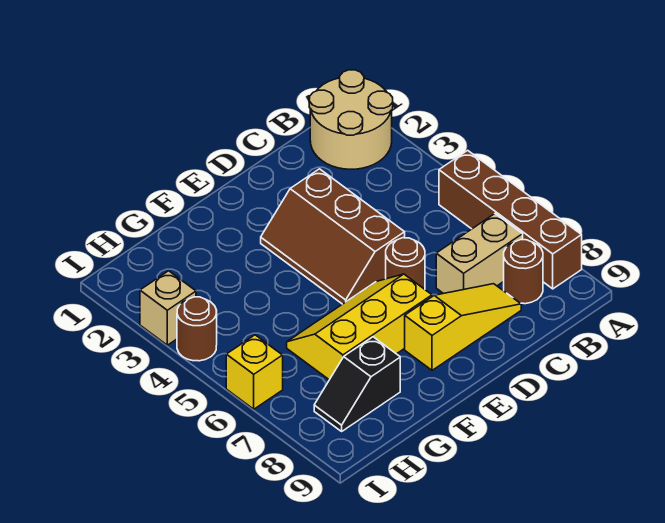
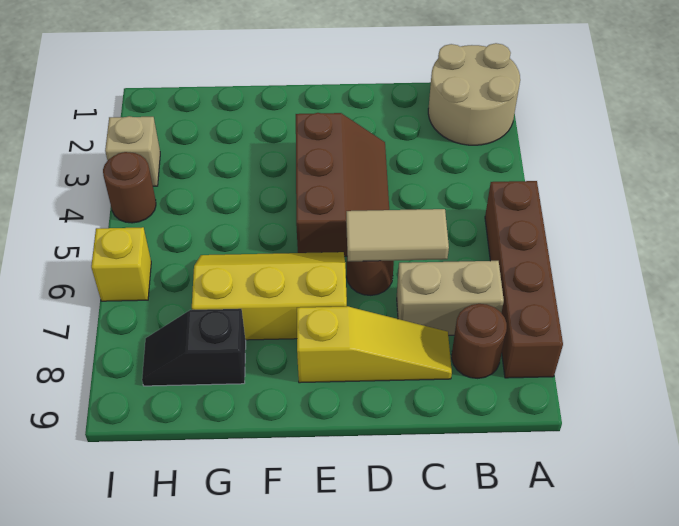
none -> tan tile C6:D6 level 2
brown slope D3:E5 level 1 top D -> brown slope D3:E5 level 1 top E

